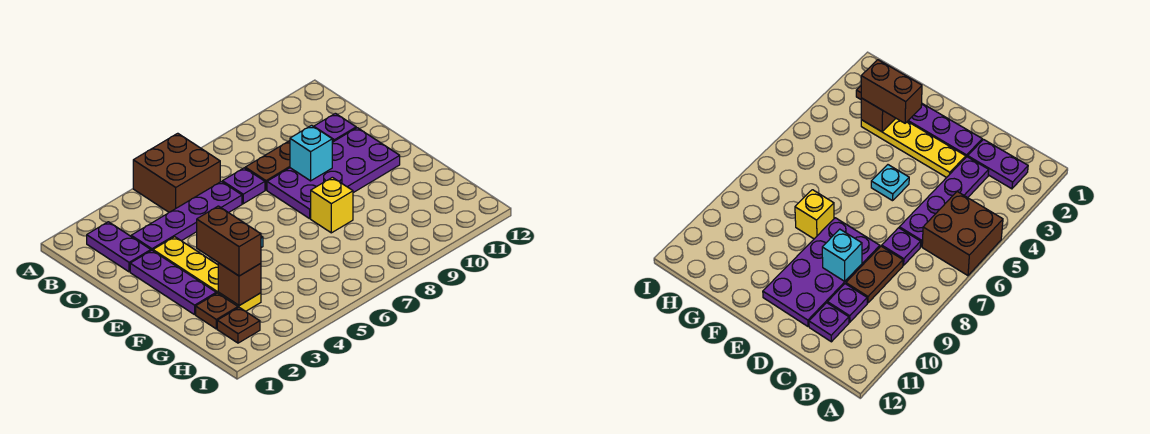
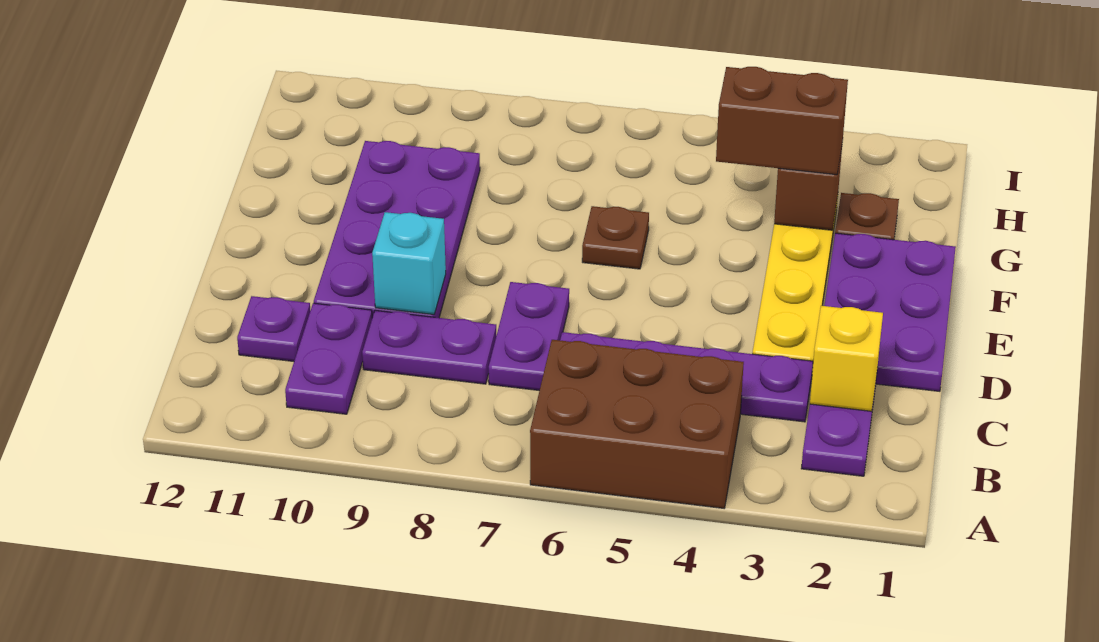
brown brick A5:B6 level 1 -> brown brick A4:B6 level 1
purple plate C7 level 1 -> purple plate C7:D7 level 1
brown plate C8:C9 level 1 -> purple plate C8:C9 level 1
purple plate C10 level 1 -> purple plate B10:C10 level 1
purple plate D2:F2 level 1 -> purple plate D1:F2 level 1
purple plate D8:E11 level 1 -> purple plate D9:G10 level 1
cyan plate E5 level 1 -> none
brown brick F3:G3 level 3 -> brown brick G3:G4 level 3
yellow brick F8 level 1 -> yellow brick C2 level 2
brown plate H2 level 1 -> brown plate F6 level 1

